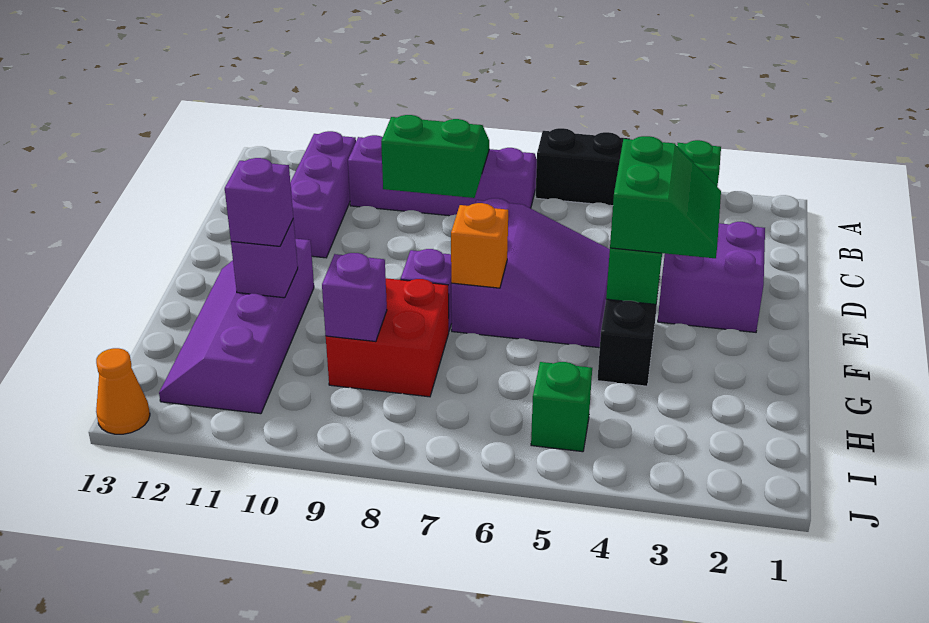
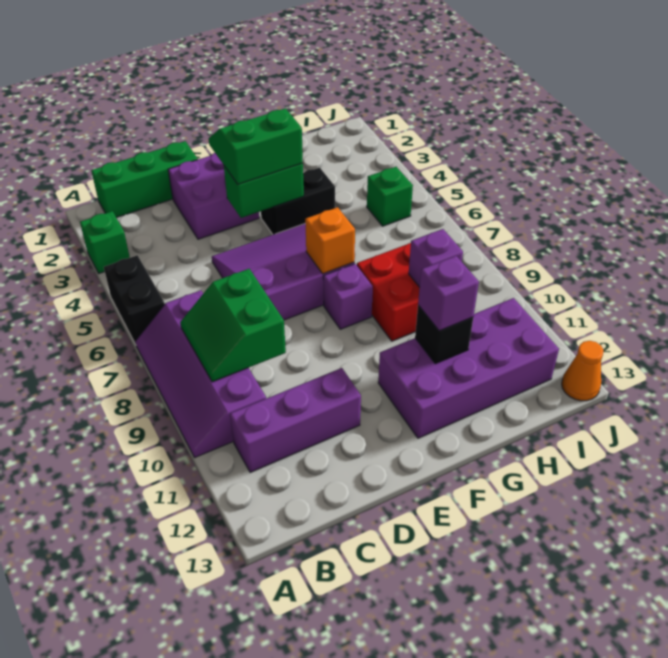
none -> green brick B1:D1 level 1
purple slope F11:I12 level 1 top 11 -> purple brick F11:I12 level 1
purple brick G11 level 2 -> black brick G11 level 2

